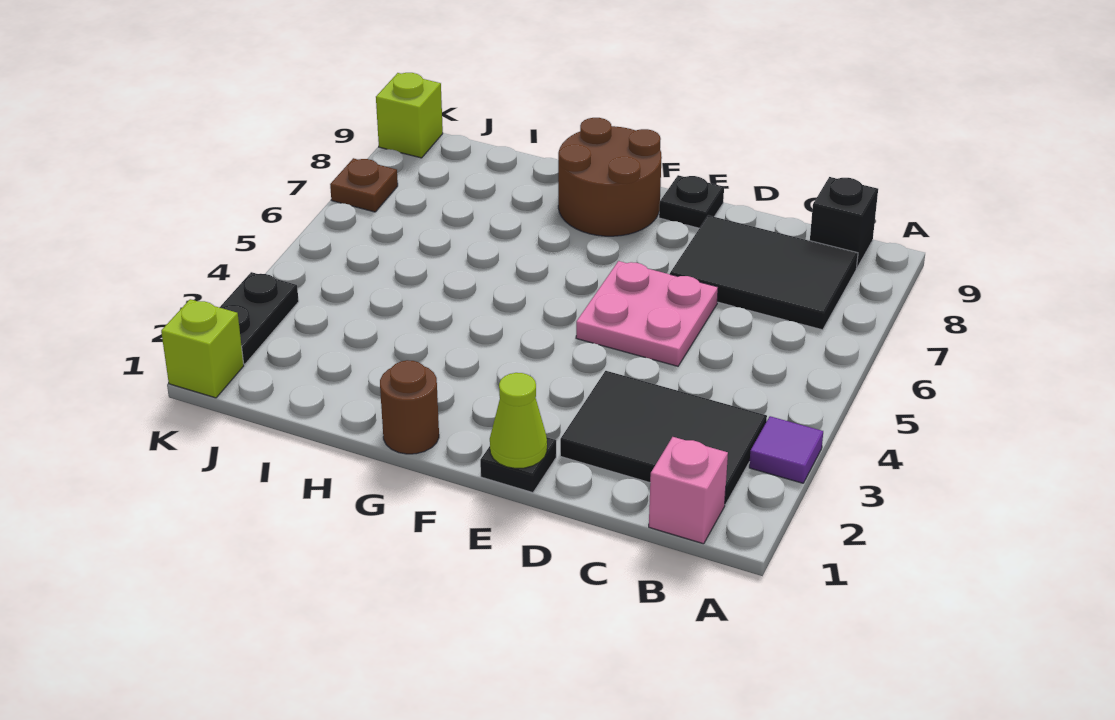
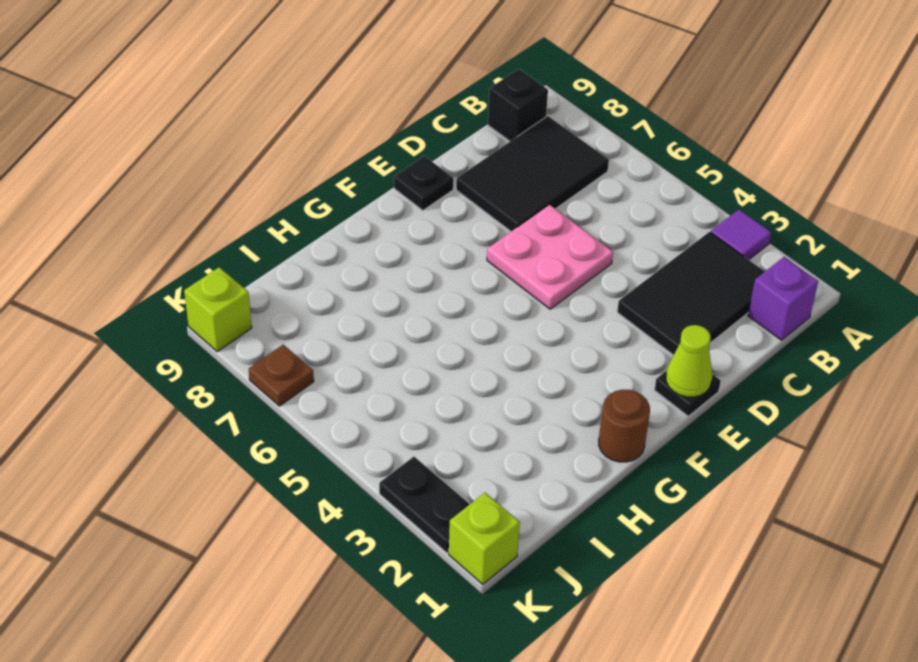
pink brick B1 level 1 -> purple brick B1 level 1
brown round brick F8:G9 level 1 -> none

